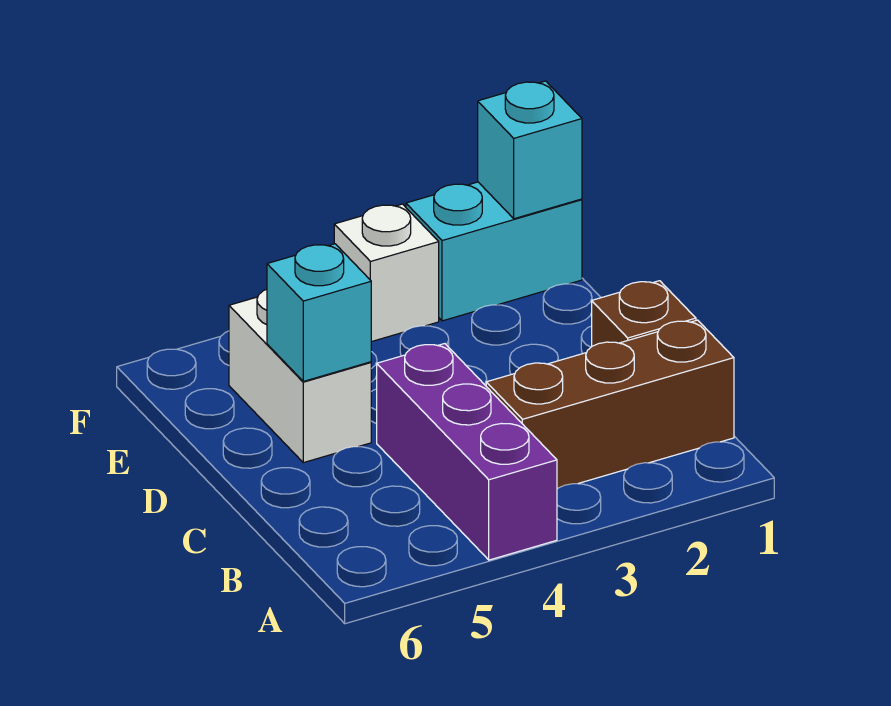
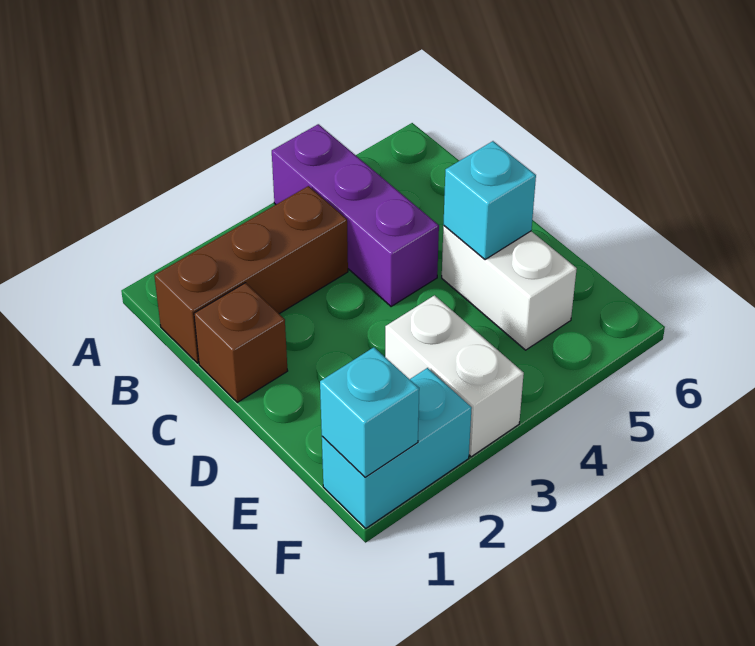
white brick F3 level 1 -> white brick E3:F3 level 1

